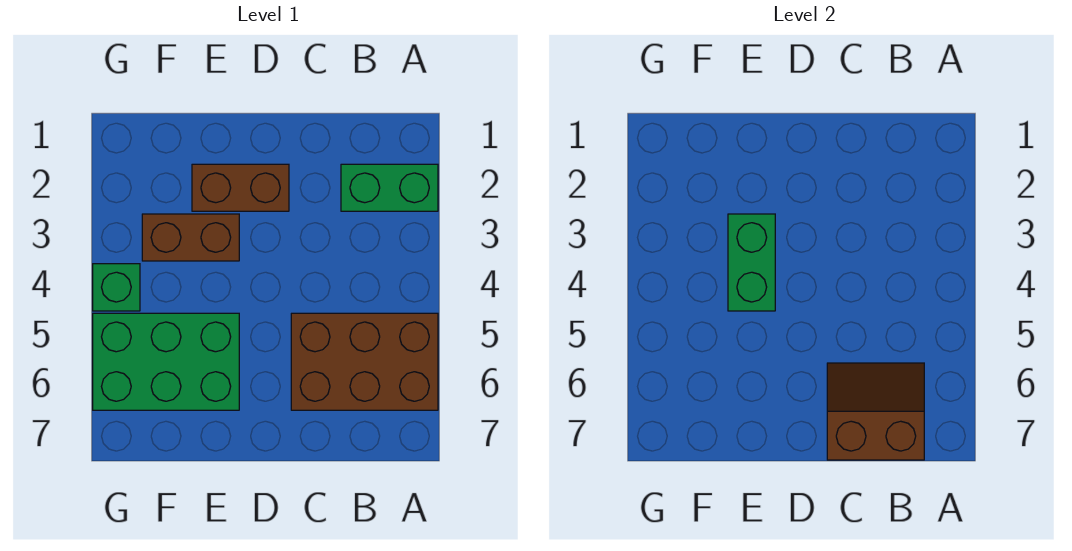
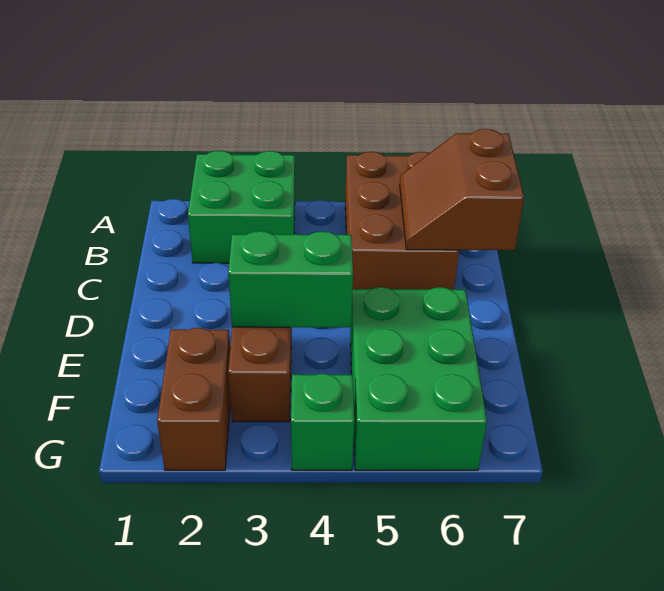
green brick A2:B2 level 1 -> green brick A2:B3 level 1
brown brick D2:E2 level 1 -> brown brick F2:G2 level 1

